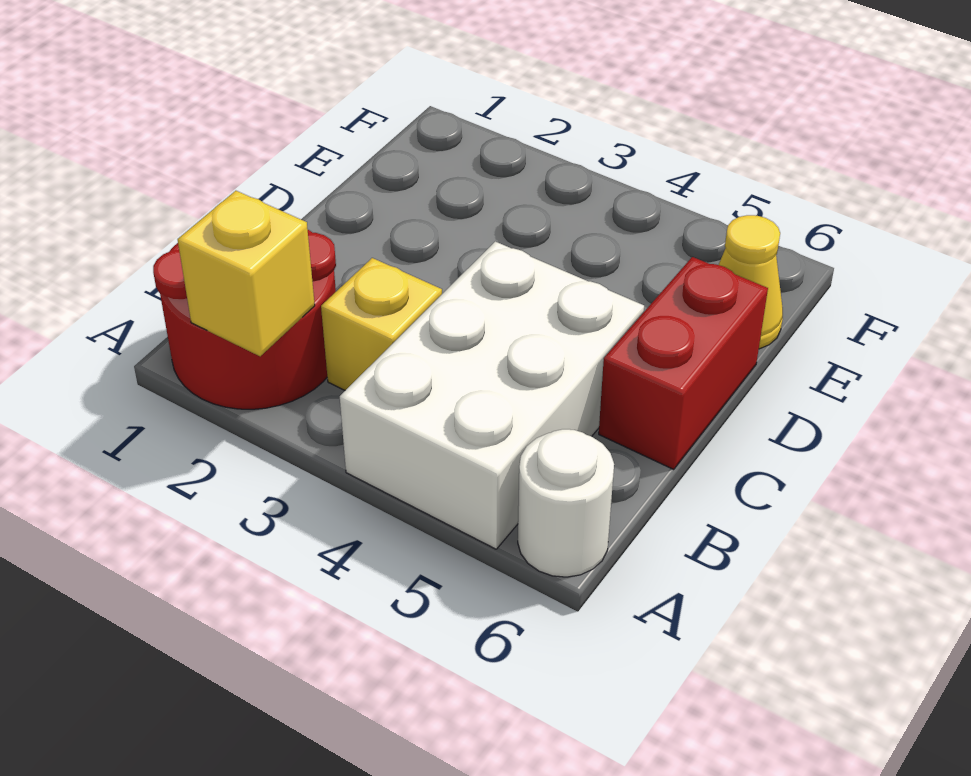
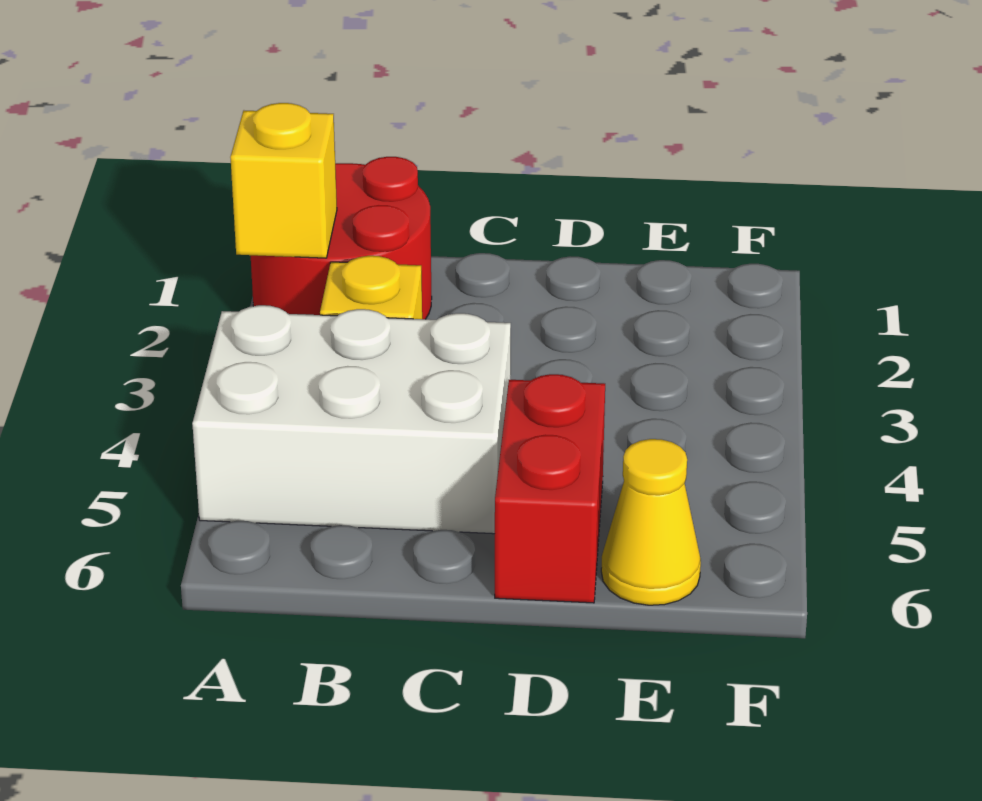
white round brick A6 level 1 -> none
red brick C6:D6 level 1 -> red brick D5:D6 level 1

